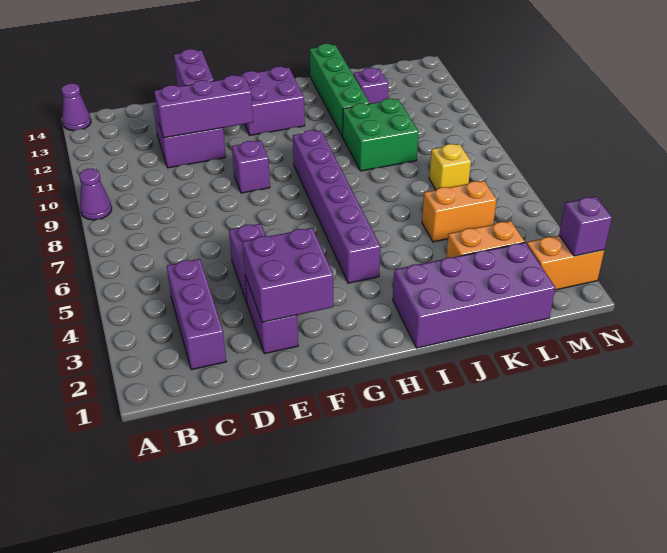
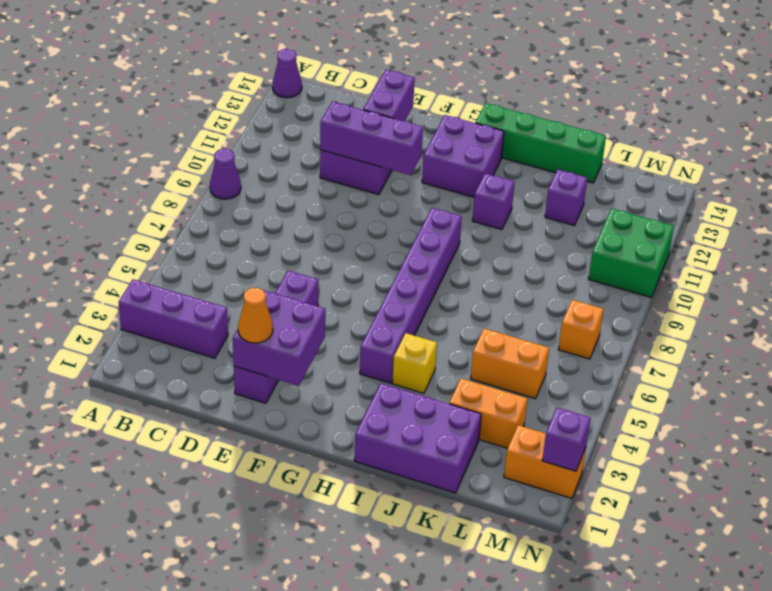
purple brick C2:C4 level 1 -> purple brick A3:C3 level 1
none -> orange cone E2 level 3
purple brick F9 level 1 -> purple brick I11 level 1
purple brick I1:L2 level 1 -> purple brick I1:K2 level 1
green brick J9:K10 level 1 -> green brick M10:N11 level 1
green brick J11:J14 level 1 -> green brick H14:K14 level 1
yellow brick L7 level 1 -> yellow brick I4 level 1
none -> orange brick M7 level 1

